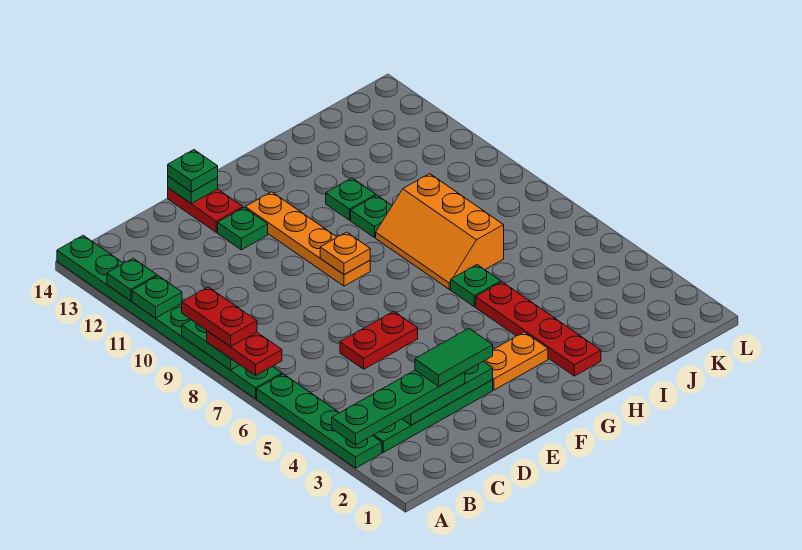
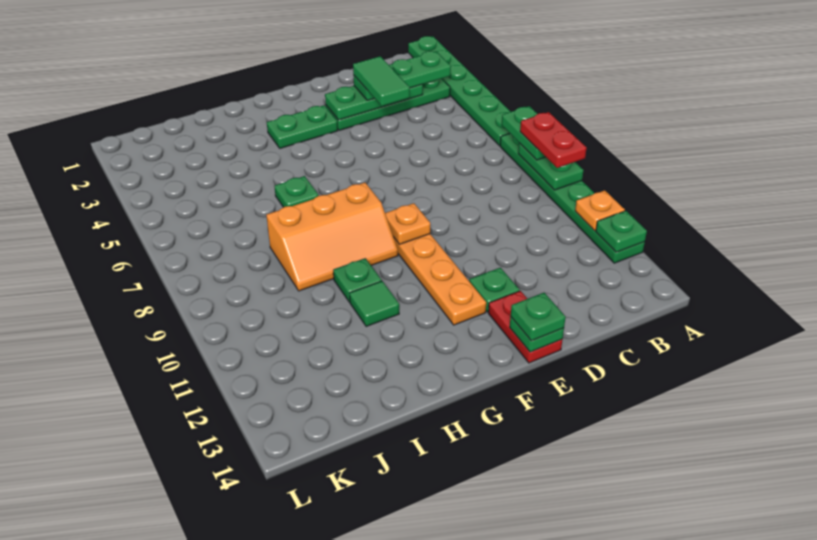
green plate A3:A6 level 1 -> green plate A1:A6 level 1
green plate A3:D3 level 3 -> green plate B3:D3 level 3
green plate A7:A14 level 1 -> green plate A7:A12 level 1
red plate A7:A8 level 3 -> green plate A7:A8 level 3
green plate A11 level 2 -> orange plate A11 level 2
green tile D3:E3 level 4 -> green tile D3:D4 level 4
red plate D6:E6 level 1 -> none
orange plate F3:G3 level 1 -> green plate F3:G3 level 1
red plate H2:H5 level 1 -> none
orange slope H7:I9 level 1 top I -> orange slope G8:I9 level 1 top 8
green plate H11 level 1 -> green tile H11 level 1

